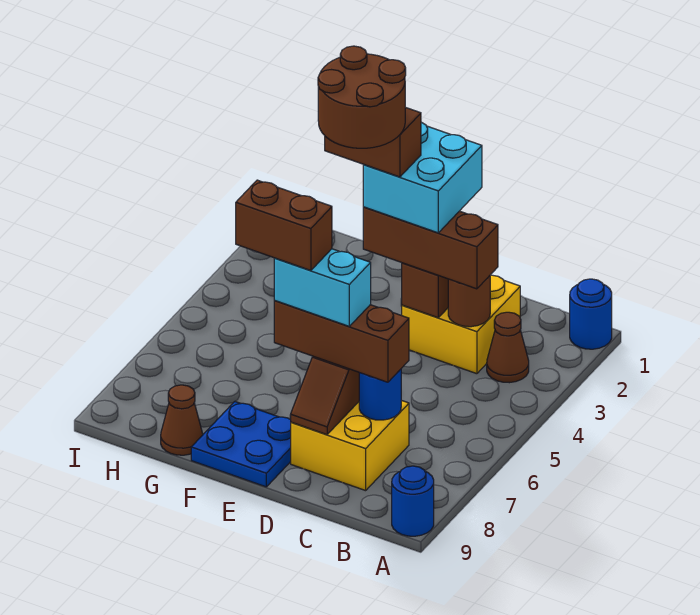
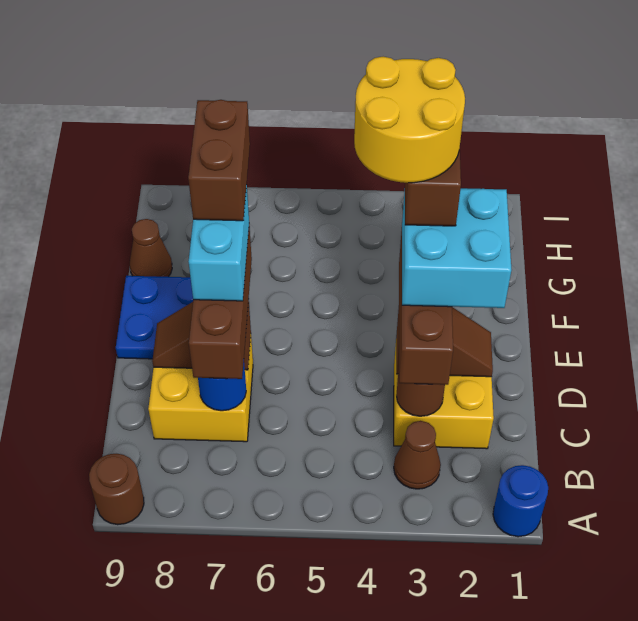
blue round brick A9 level 1 -> brown round brick A9 level 1
brown round brick E3:F4 level 6 -> yellow round brick E3:F4 level 6

